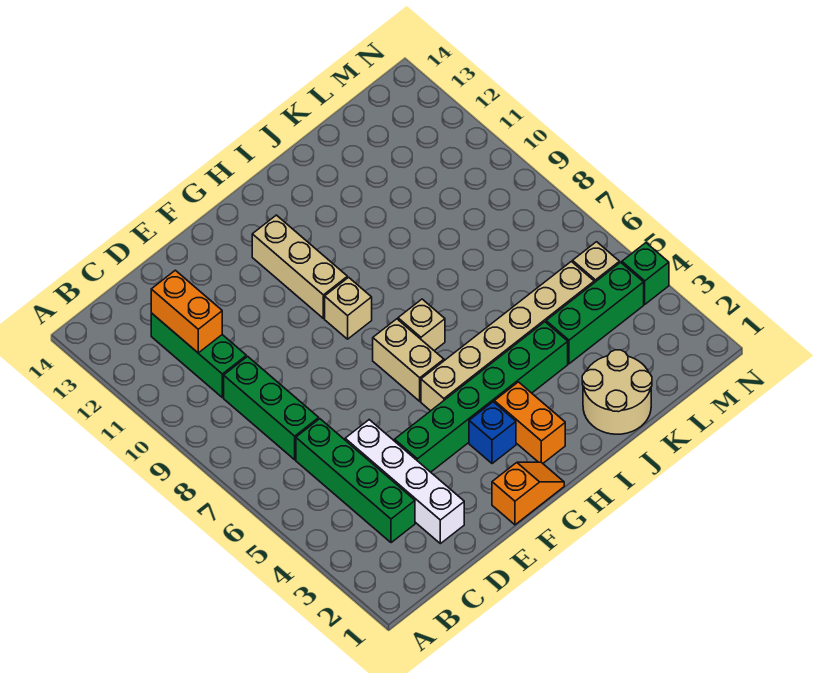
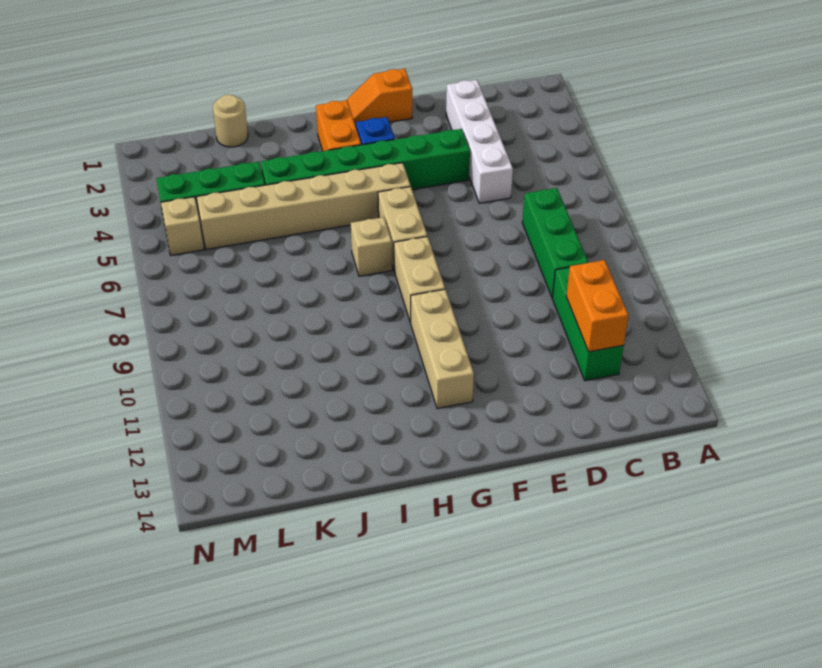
green brick C3:C6 level 1 -> none
tan brick G9 level 1 -> tan brick G8:G9 level 1
tan round brick J1:K2 level 1 -> tan round brick K1 level 1
green brick N4 level 1 -> none

